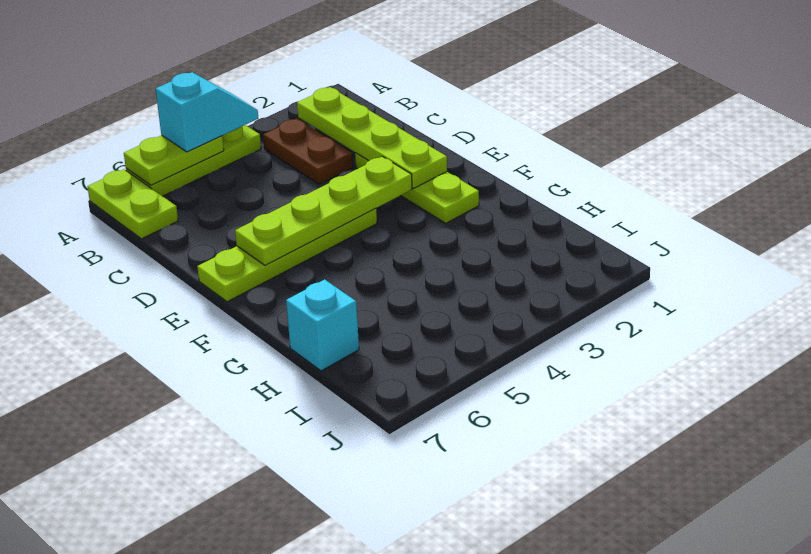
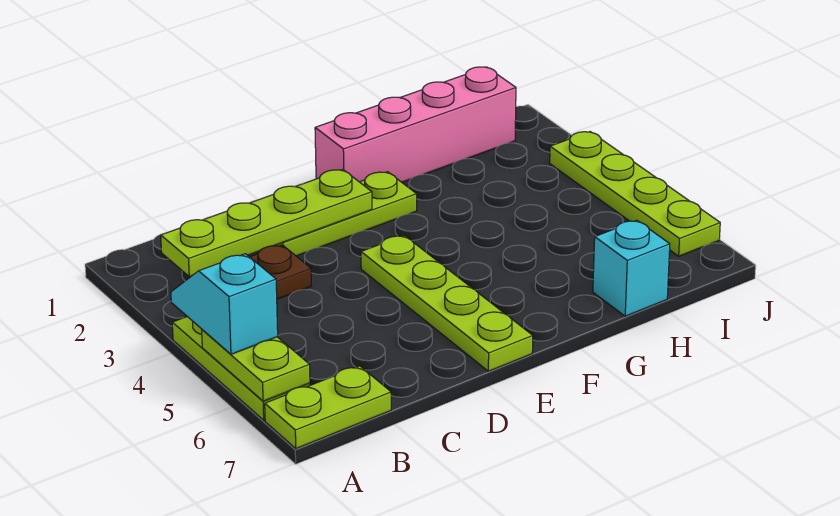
lime plate E3:E6 level 2 -> lime plate J3:J6 level 1
none -> pink brick F1:I1 level 1

